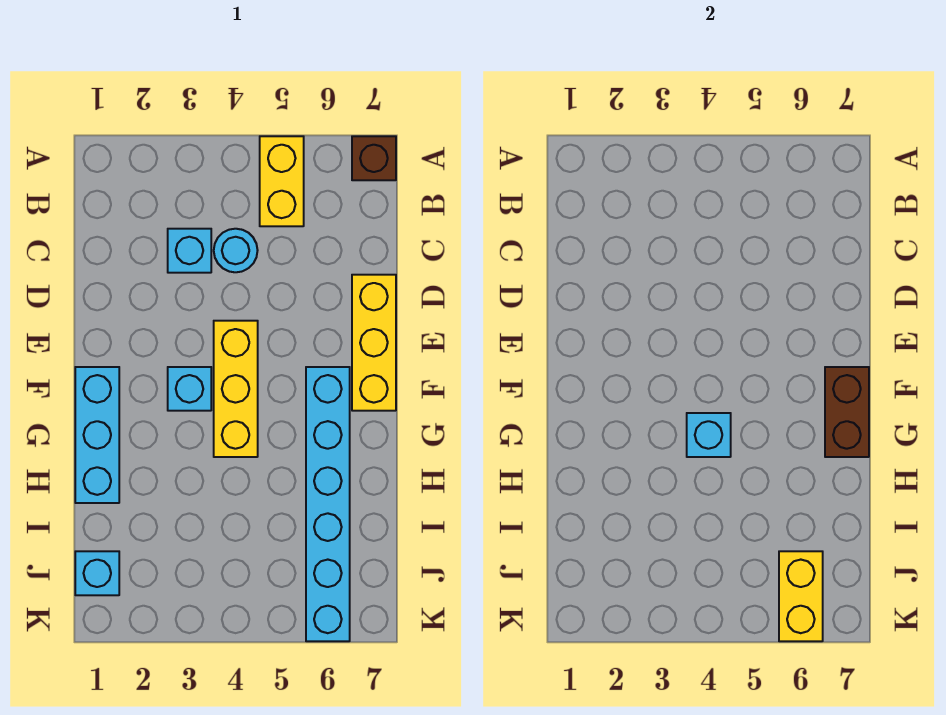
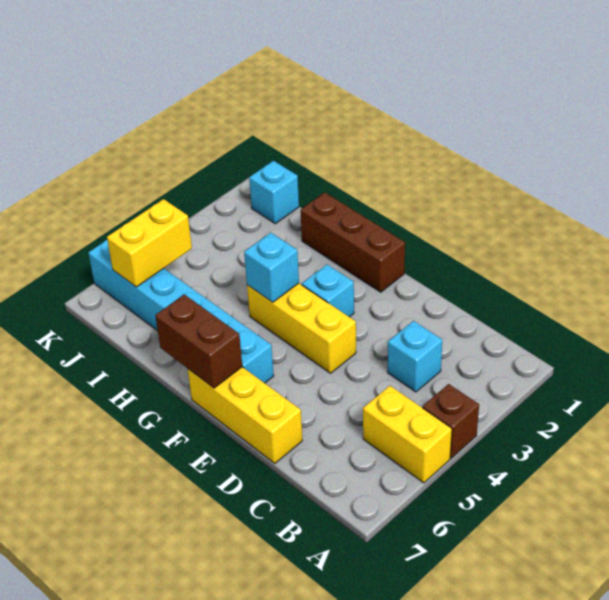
brown brick A7 level 1 -> brown brick A4 level 1
cyan round brick C4 level 1 -> none
cyan brick F1:H1 level 1 -> brown brick F1:H1 level 1
yellow brick J6:K6 level 2 -> yellow brick J5:J6 level 2

